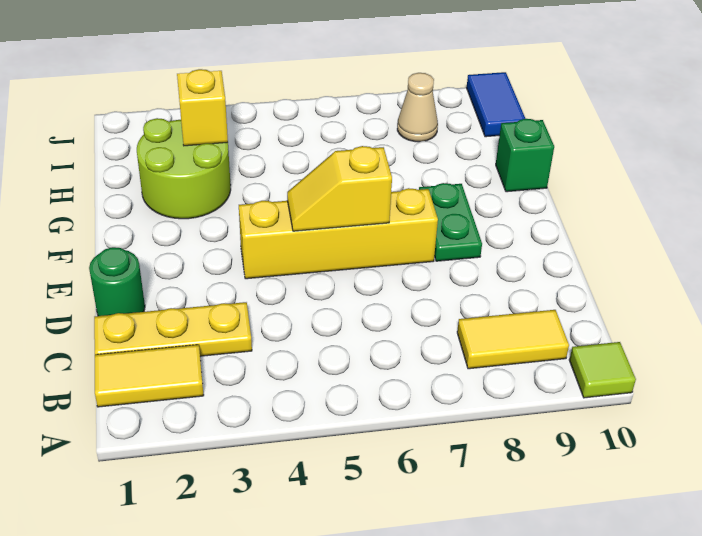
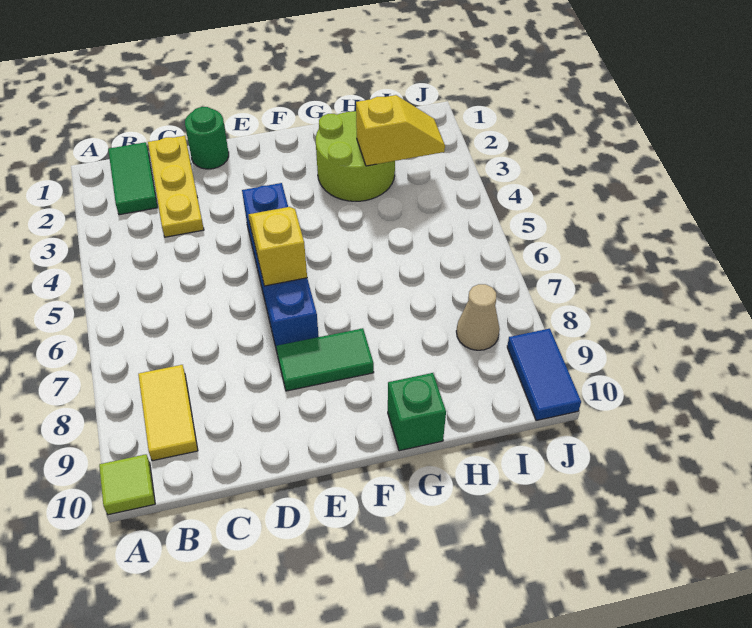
yellow tile B1:B2 level 1 -> green tile B1:B2 level 1
yellow brick E4:E7 level 1 -> blue brick E4:E7 level 1
green plate E8:F8 level 1 -> green tile E8:F8 level 1
blue tile I10:J10 level 1 -> blue tile J9:J10 level 1

